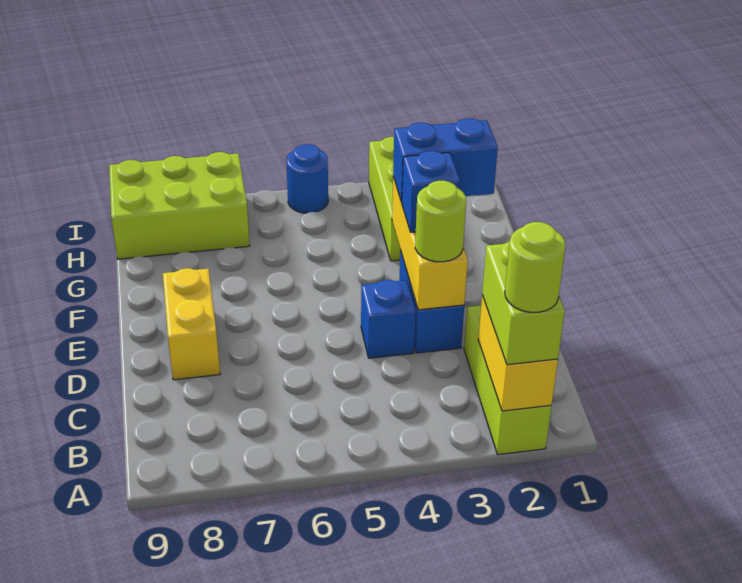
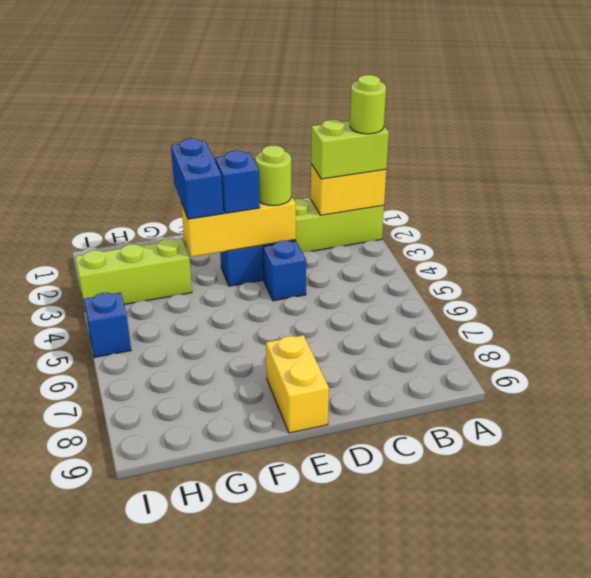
yellow brick D8:E8 level 1 -> yellow brick E8:E9 level 1
lime brick H7:I9 level 1 -> none
blue round brick I5 level 1 -> blue brick I5 level 1

